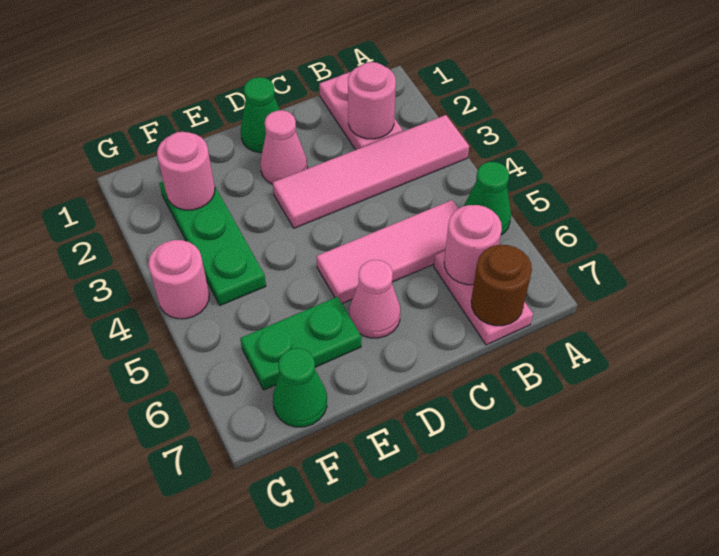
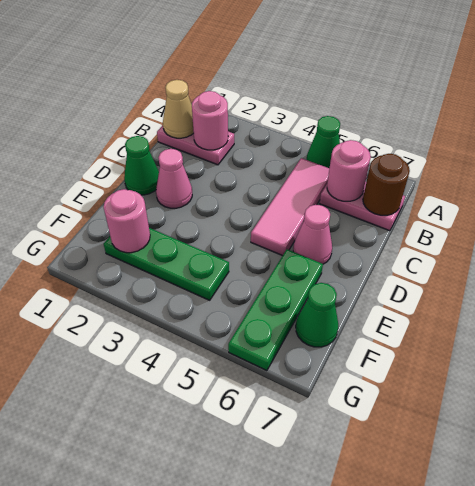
pink tile A3:D3 level 1 -> none
none -> tan cone B1 level 2
green plate E6:F6 level 1 -> green plate E6:G6 level 1
pink round brick G4 level 1 -> none

